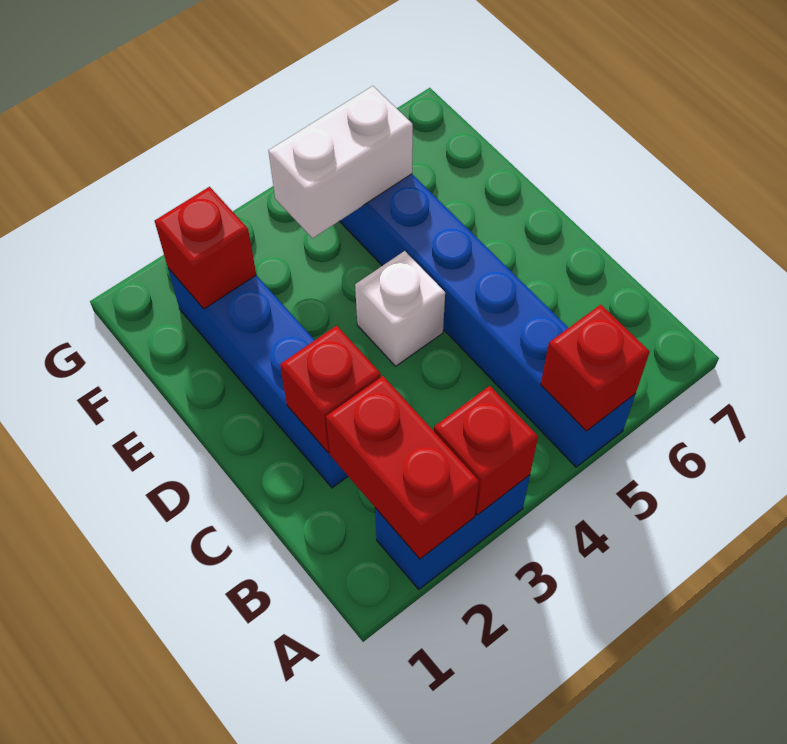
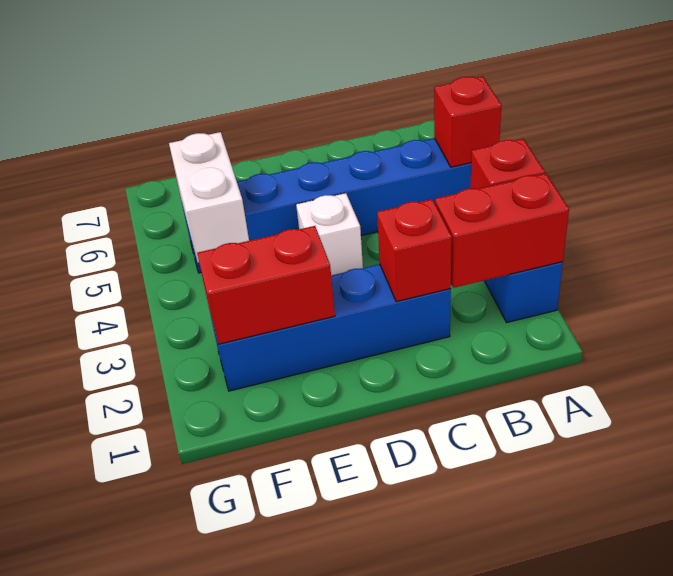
red brick F2 level 2 -> red brick E2:F2 level 2

